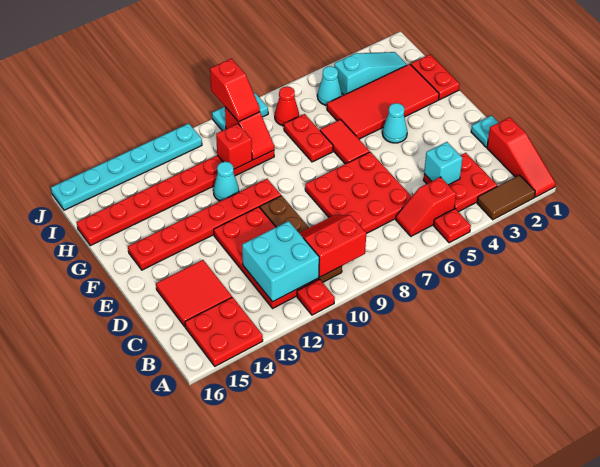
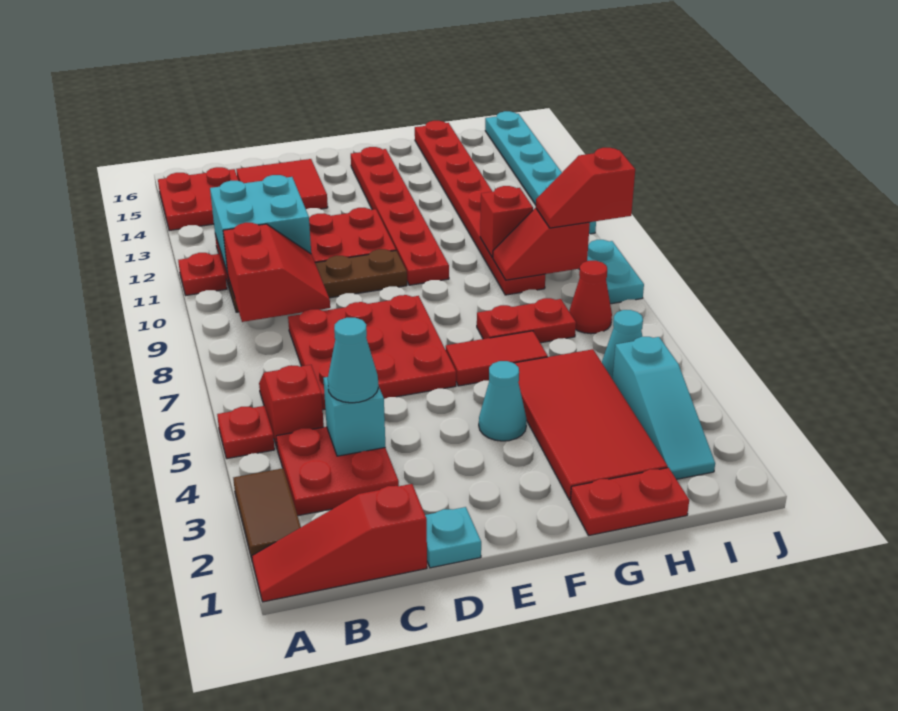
cyan cone G11 level 1 -> cyan cone C4 level 3

